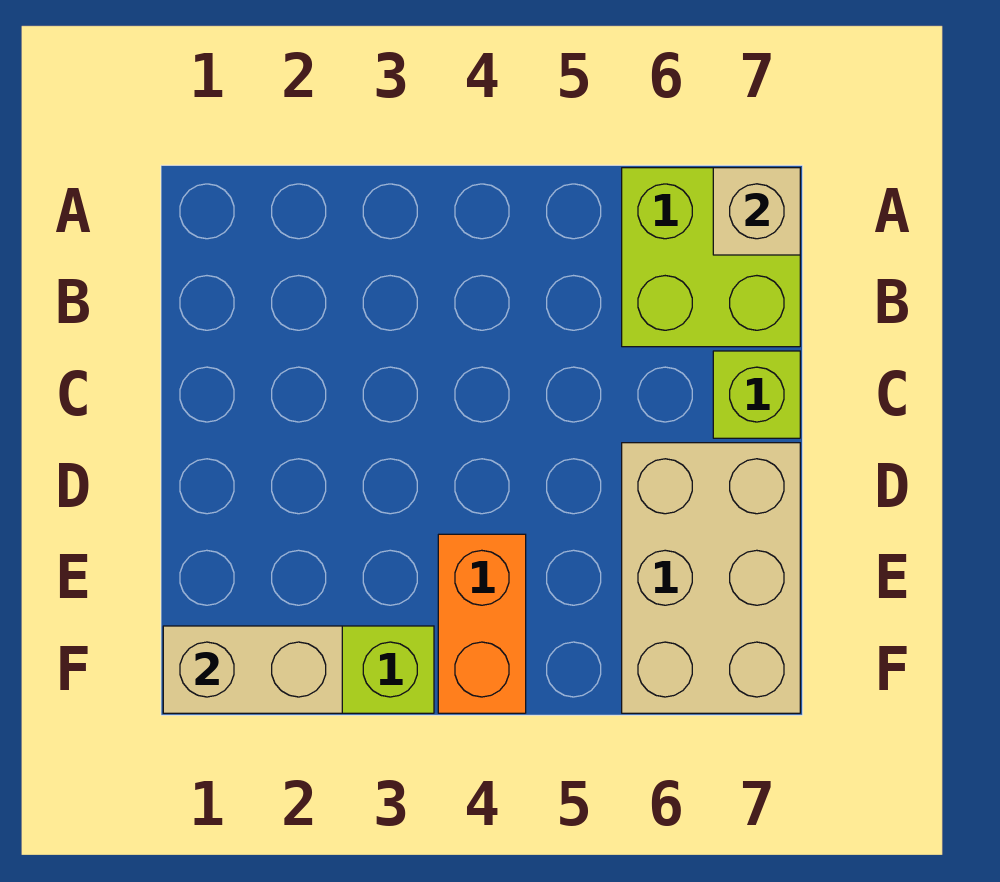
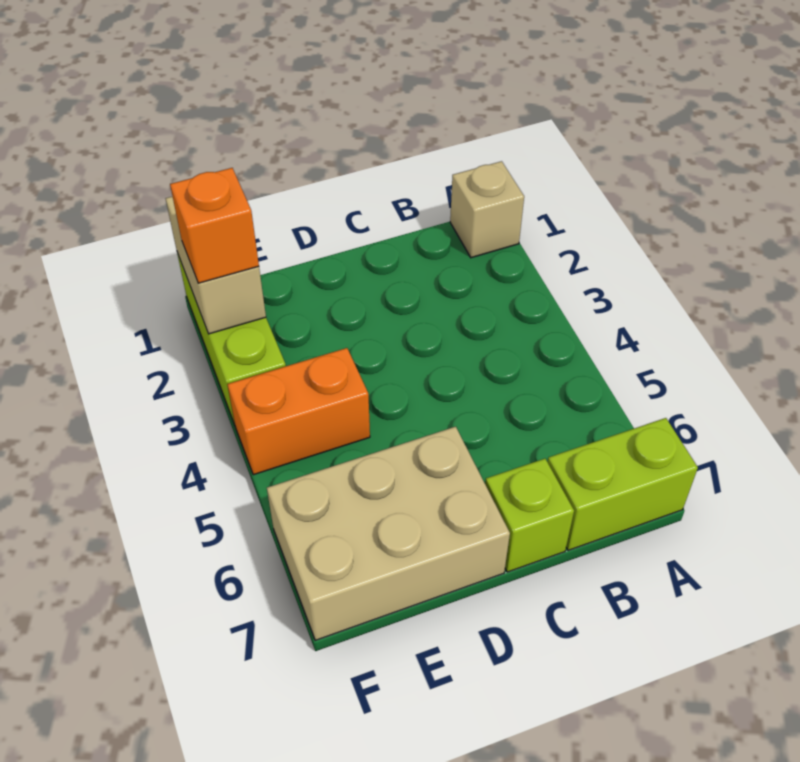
lime brick A6:B7 level 1 -> lime brick A7:B7 level 1
tan brick A7 level 2 -> tan brick A1 level 1
none -> orange brick F2 level 3

